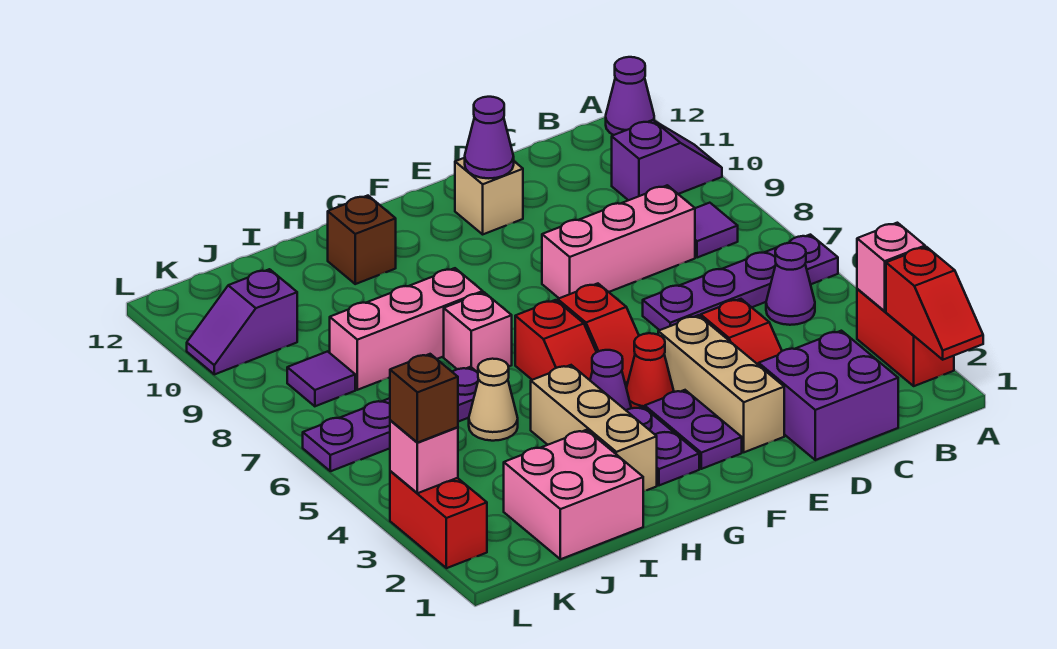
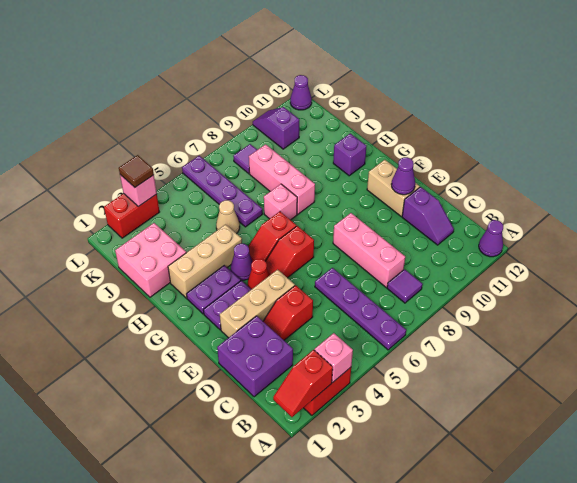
purple slope A10:B10 level 1 top B -> purple slope C11:D11 level 1 top D
purple cone B5 level 1 -> purple cone L12 level 1
tan brick E11 level 1 -> tan brick E11:F11 level 1
brown brick H11 level 1 -> purple brick H11 level 1
brown brick L3 level 3 -> brown tile L3 level 3

